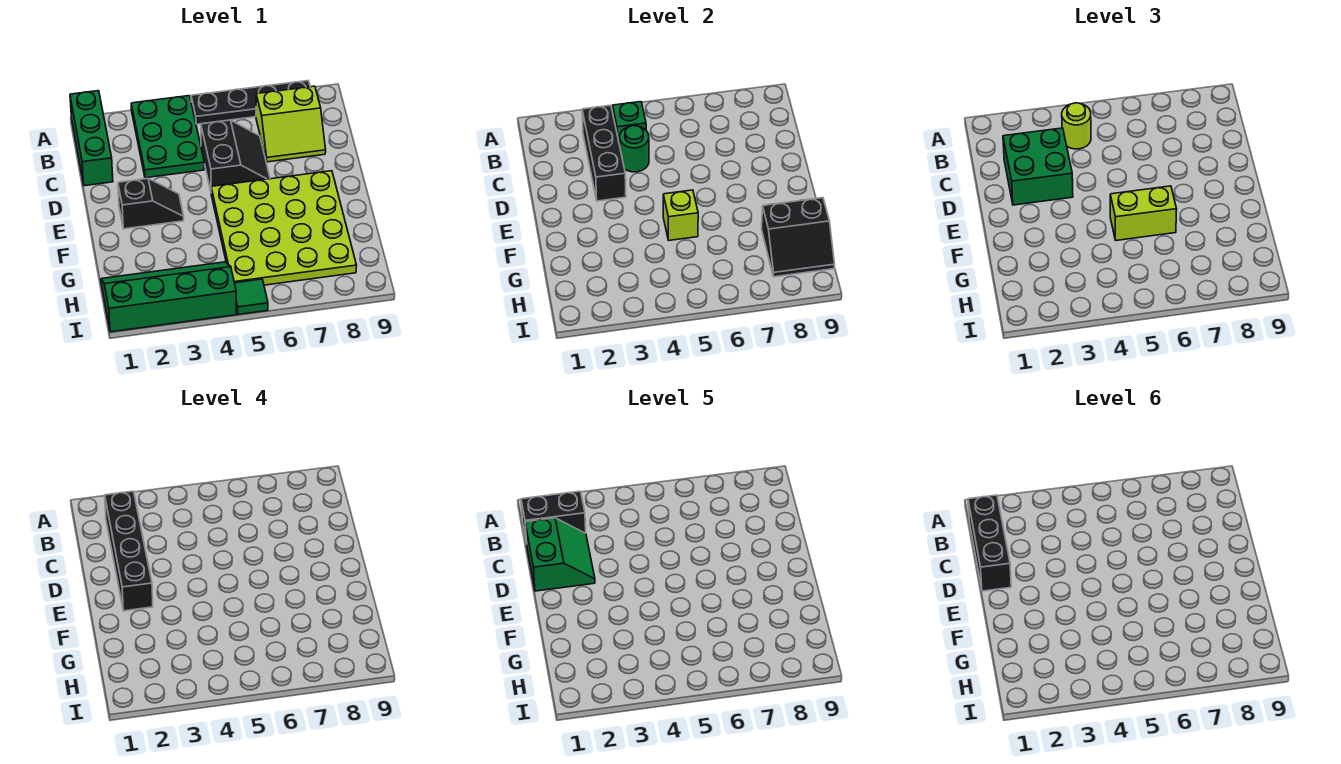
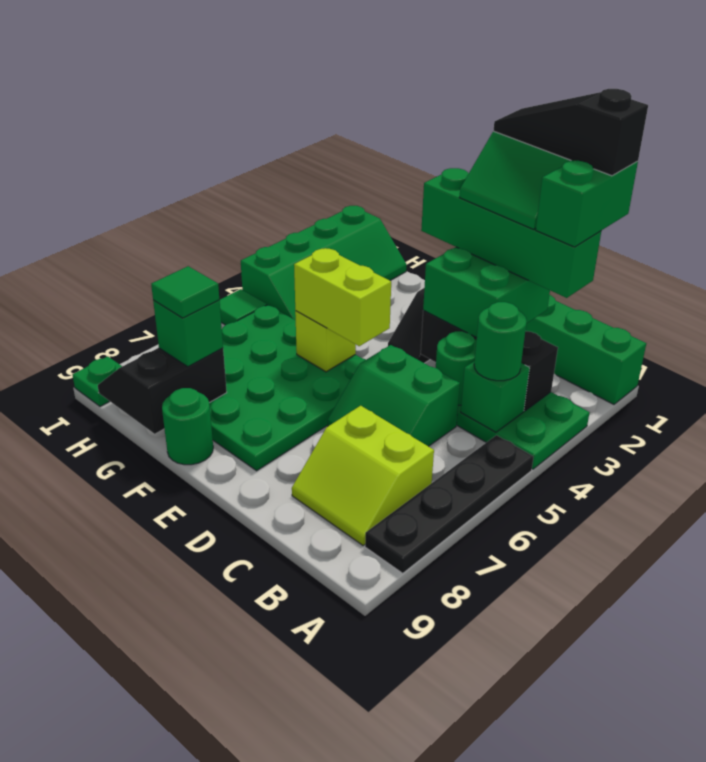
black brick B1:B2 level 5 -> green brick B1:B2 level 5
black brick B1:D1 level 6 -> black slope B1:D1 level 6 top B
black brick B2:E2 level 4 -> green brick B2:E2 level 4
lime round brick B4 level 3 -> green round brick B4 level 3
lime slope B7:C8 level 1 top B -> lime slope B7:C8 level 1 top 7
black slope C5:D6 level 1 top 5 -> green slope C5:D6 level 1 top 5
lime plate E5:H8 level 1 -> green plate E5:H8 level 1
lime brick F5:F6 level 3 -> lime brick E5:F5 level 3
none -> green round brick F9 level 1
none -> green brick G8 level 3
none -> green tile G8 level 4
none -> green plate I9 level 1

